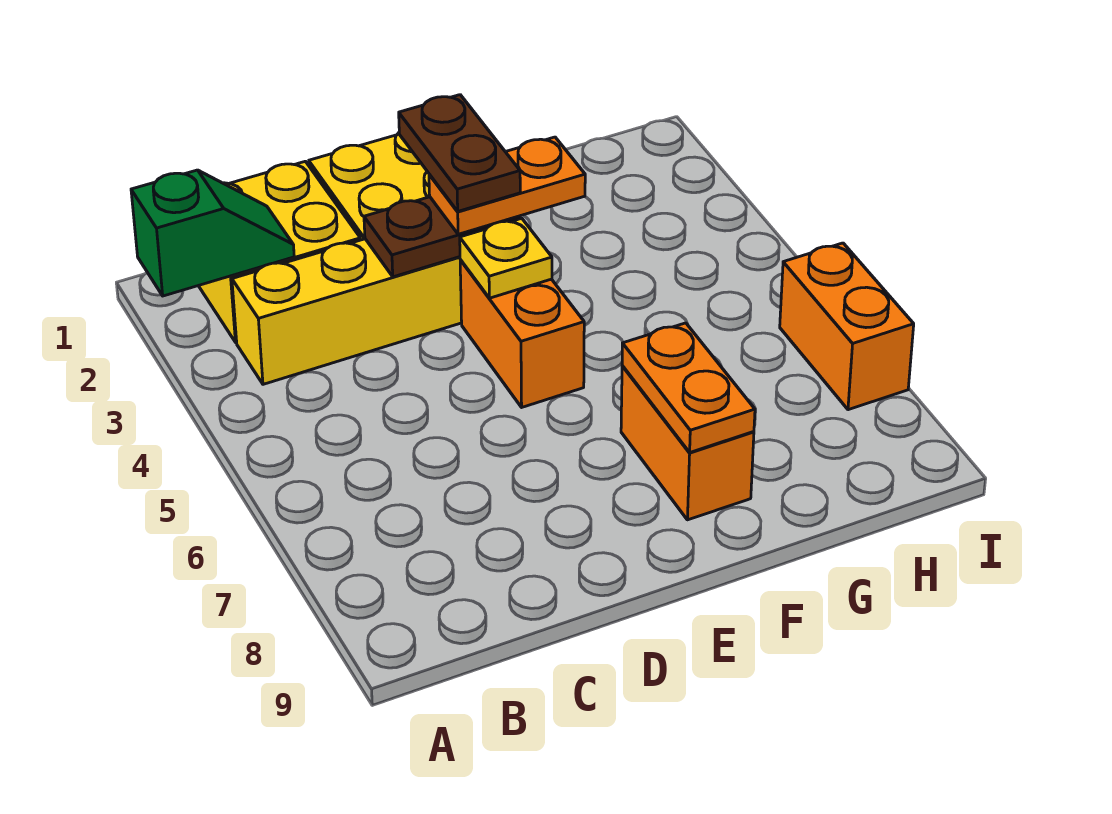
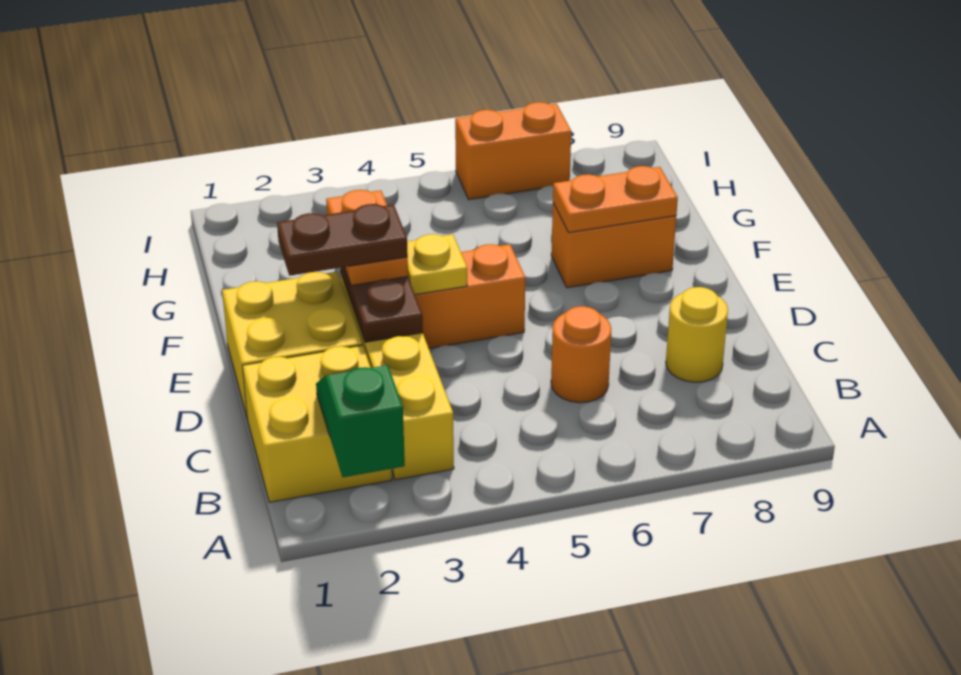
none -> orange round brick C6 level 1
none -> yellow round brick C8 level 1

